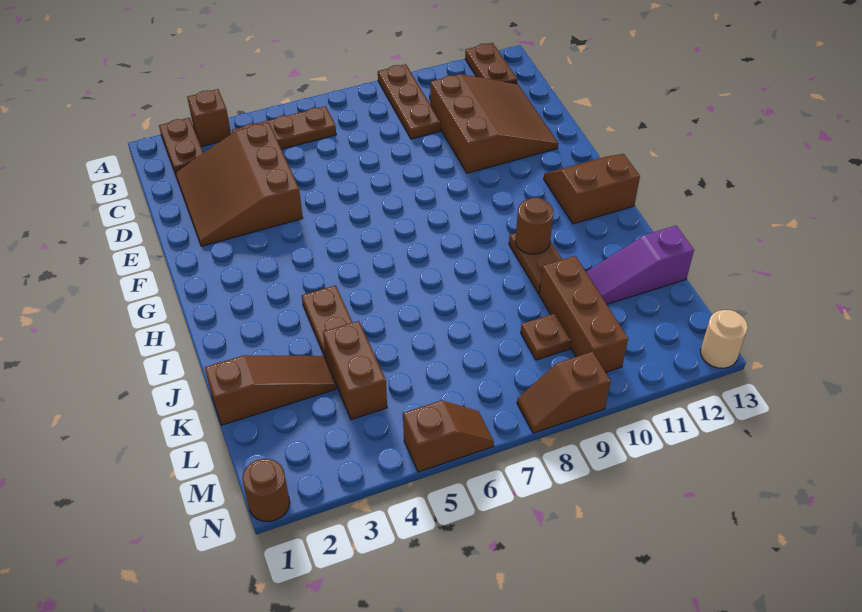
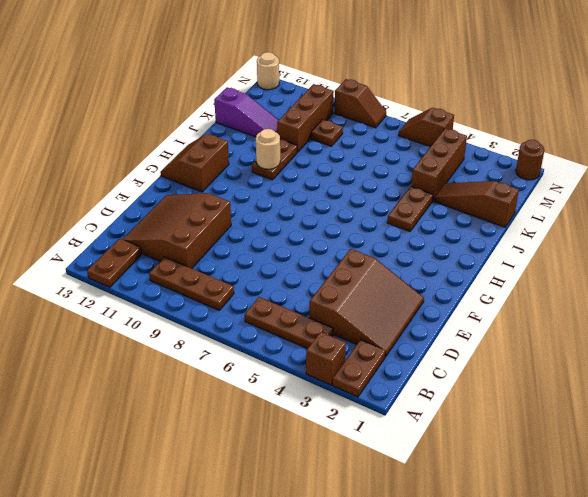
brown plate A9:C9 level 1 -> brown plate B8:B10 level 1
brown slope G12:H13 level 1 top H -> brown slope G12:H13 level 1 top 12
brown round brick I10 level 2 -> tan round brick I10 level 2
brown brick K4:L4 level 1 -> brown brick K4:M4 level 1

